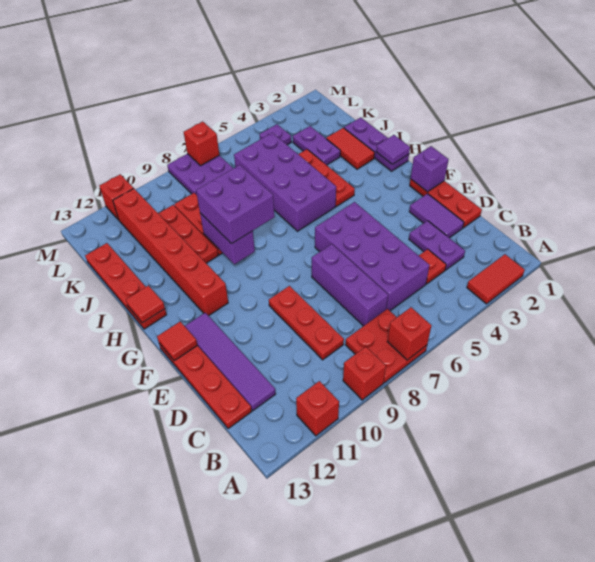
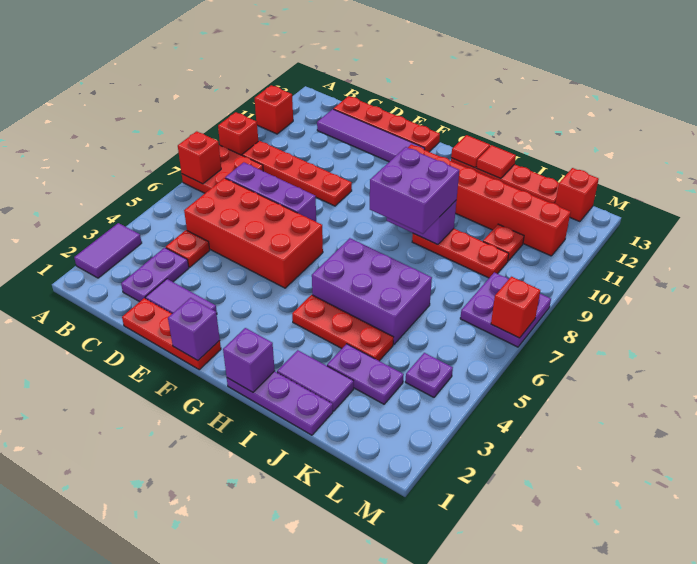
red tile A2:A3 level 1 -> purple tile A2:A3 level 1
purple plate C3:D3 level 1 -> purple plate C2:C3 level 1
purple brick C5:F6 level 1 -> red brick C5:F6 level 1
red plate C9:E9 level 1 -> red plate B9:E9 level 1
red tile F13 level 2 -> red tile I13 level 2
purple tile H1 level 2 -> purple brick H1 level 2
purple brick H5:K6 level 1 -> purple brick H5:J6 level 1
red tile I2:J2 level 1 -> purple tile I2:J2 level 1
red plate I10:K10 level 1 -> red plate K10 level 1
red brick M11 level 1 -> red brick L13 level 1

